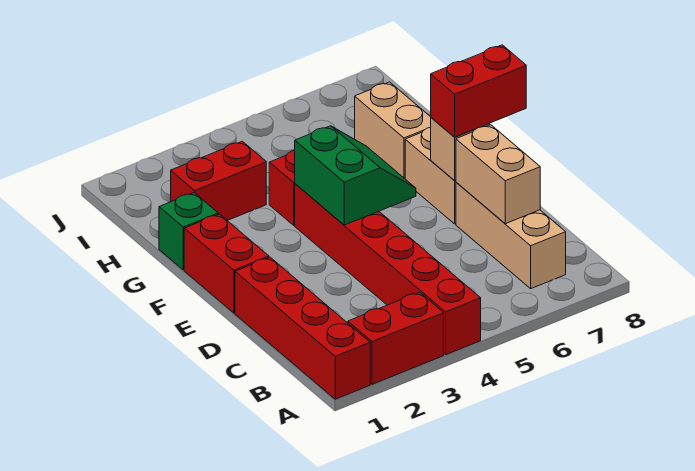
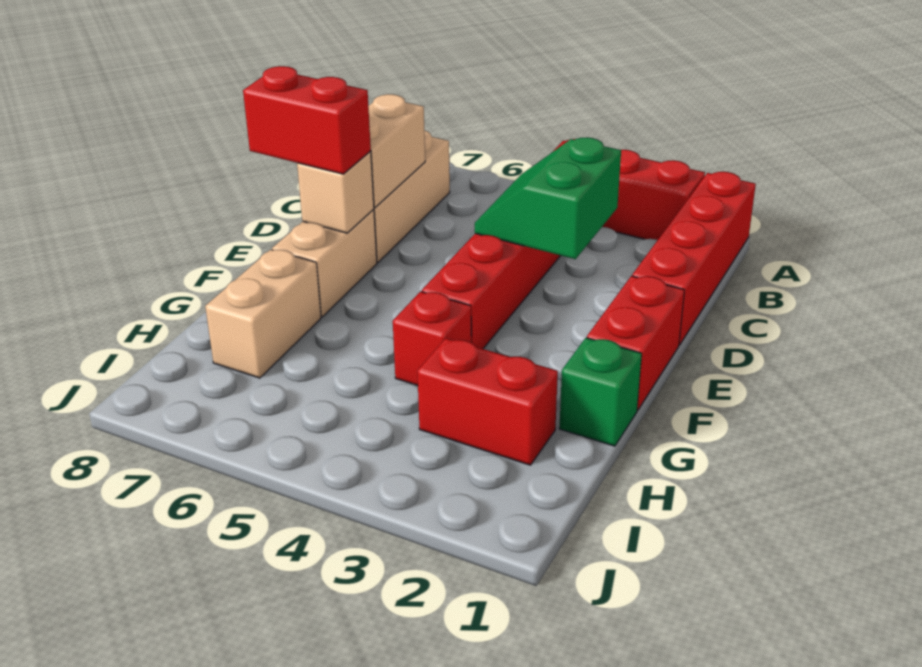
green slope E4:F5 level 2 top 4 -> green slope C3:D4 level 2 top 3

